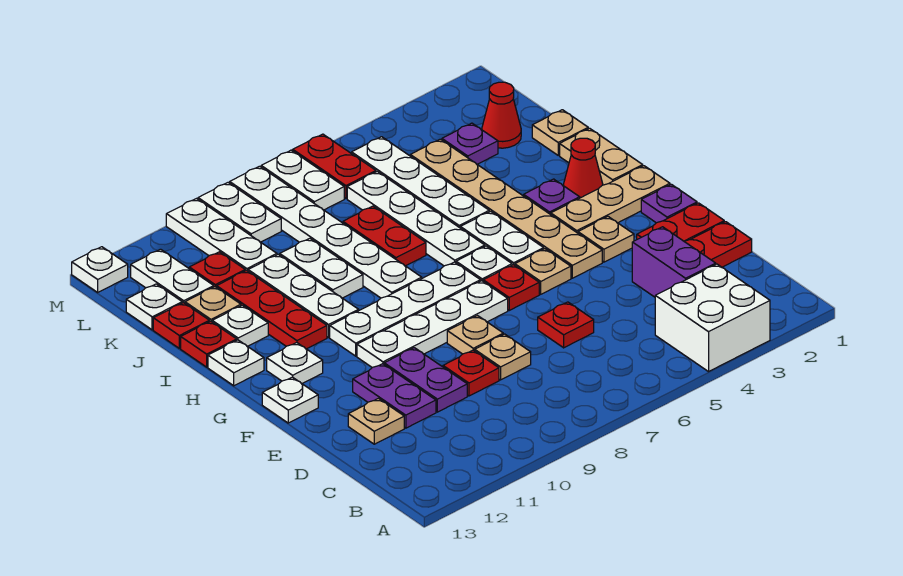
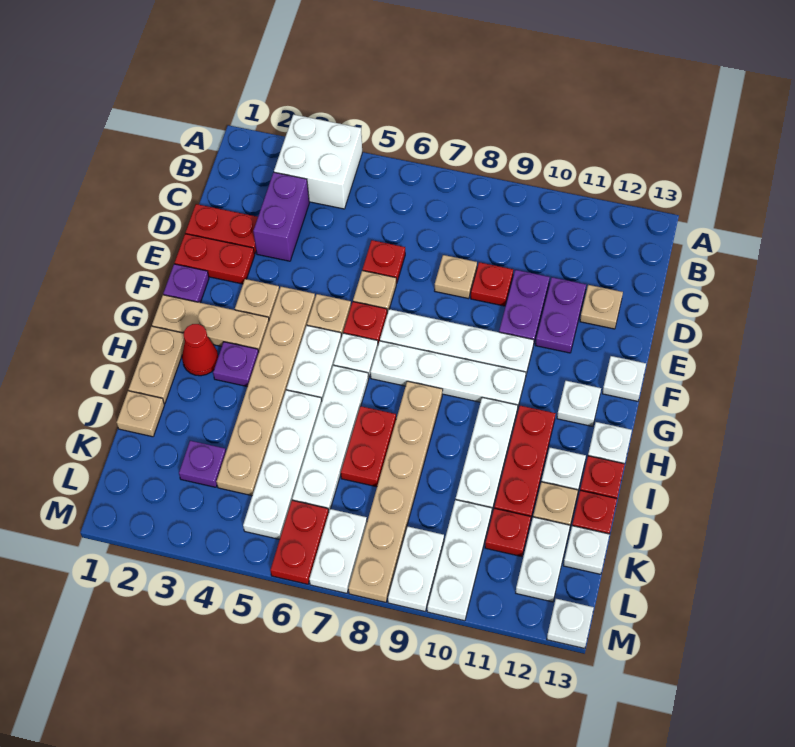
tan plate E8 level 1 -> tan plate E6 level 1
white plate H8:M8 level 1 -> tan plate H8:M8 level 1
white plate I9:J9 level 1 -> none
red cone K2 level 1 -> none

